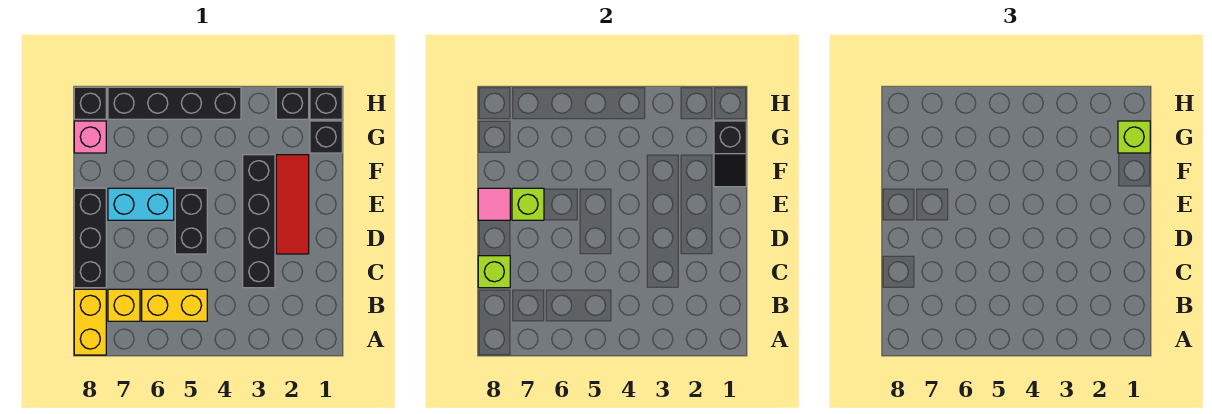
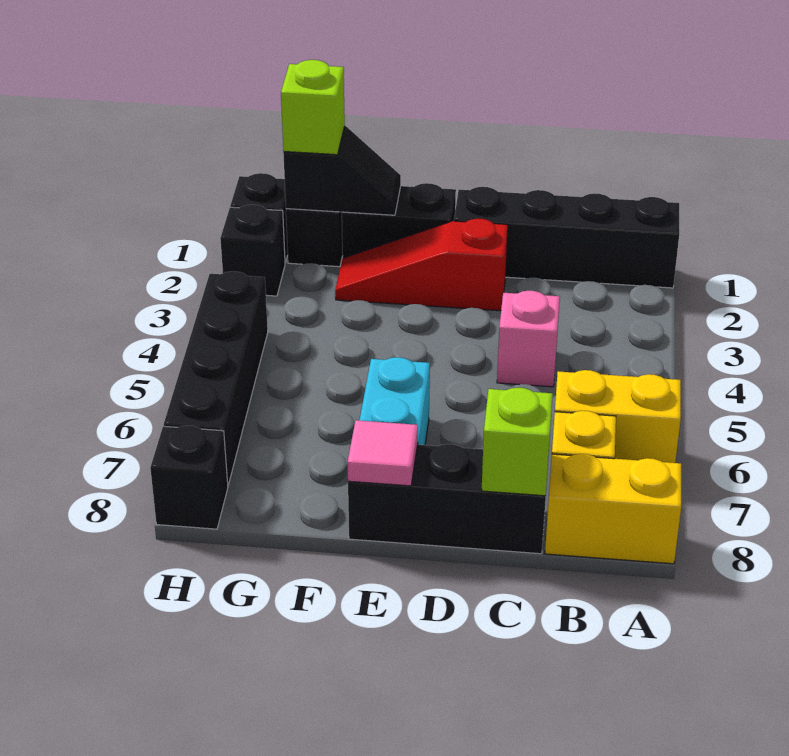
yellow brick B5:B6 level 1 -> yellow brick A6:B6 level 1
black brick C3:F3 level 1 -> black brick A1:D1 level 1
red tile D2:F2 level 1 -> red slope D2:F2 level 1 top D
black brick D5:E5 level 1 -> black brick E1:F1 level 1
lime brick E7 level 2 -> none
pink brick G8 level 1 -> pink brick C4 level 1

